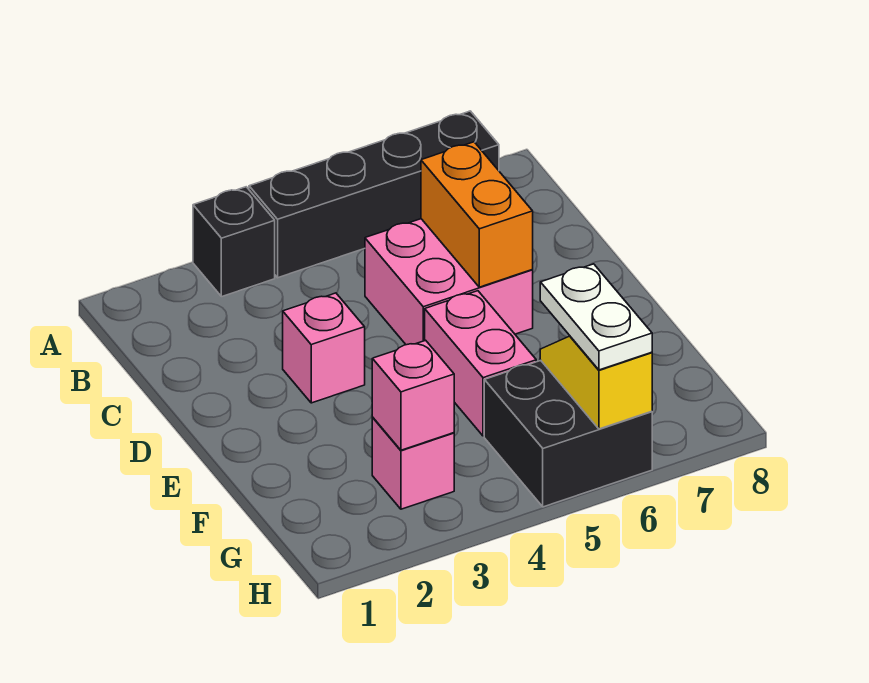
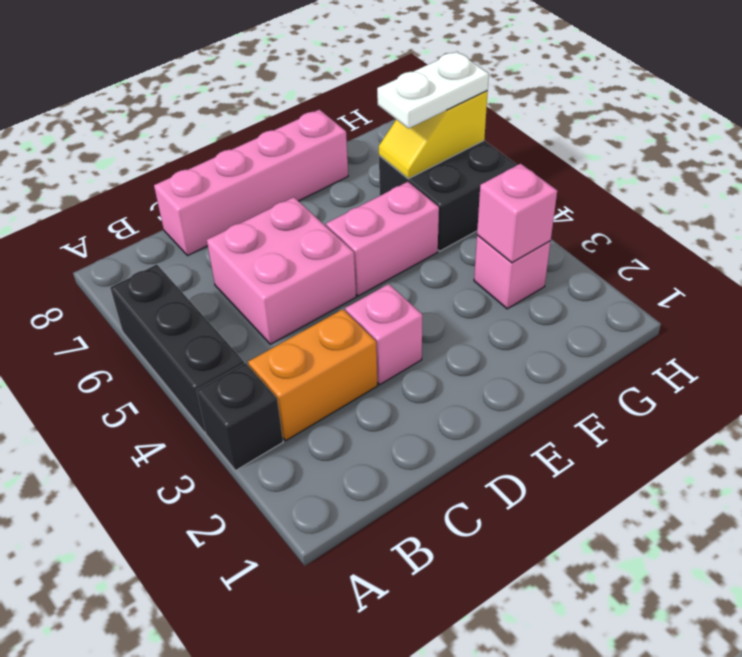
black brick A4:A7 level 1 -> black brick A4:A6 level 1
orange brick C6:D6 level 2 -> orange brick B3:C3 level 1
none -> pink brick C8:F8 level 1

